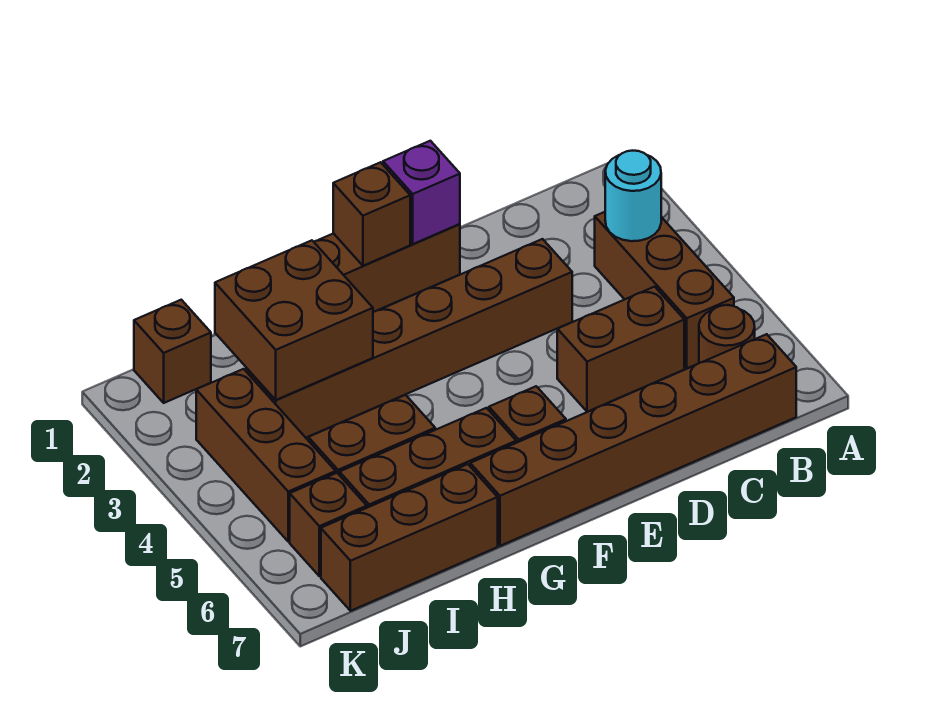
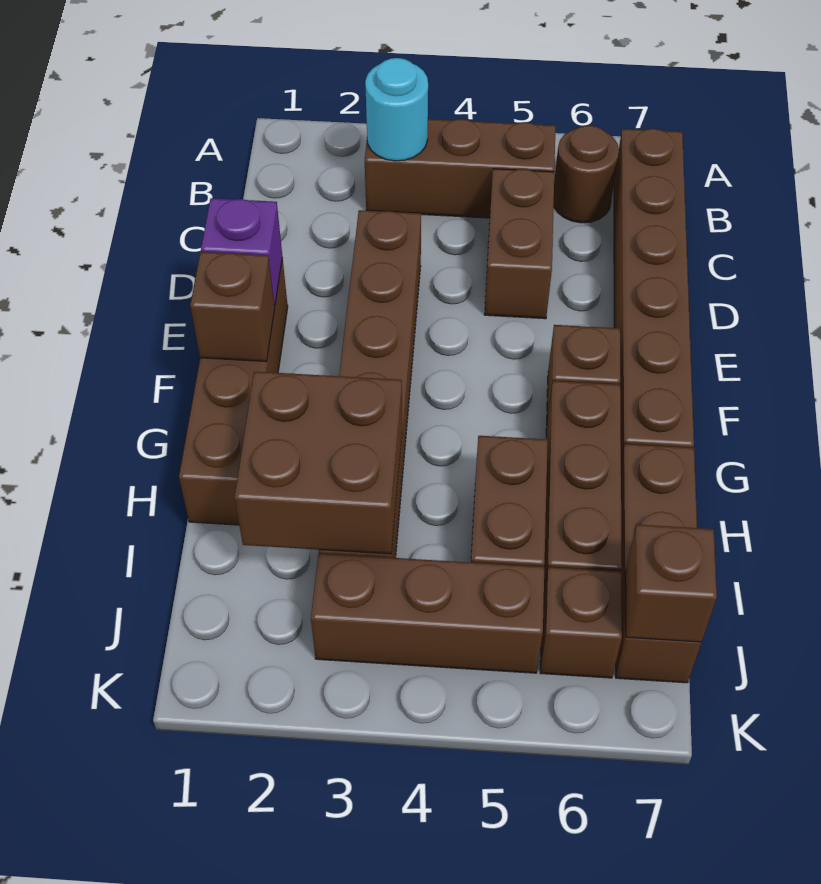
brown brick J1 level 1 -> brown brick J7 level 2

